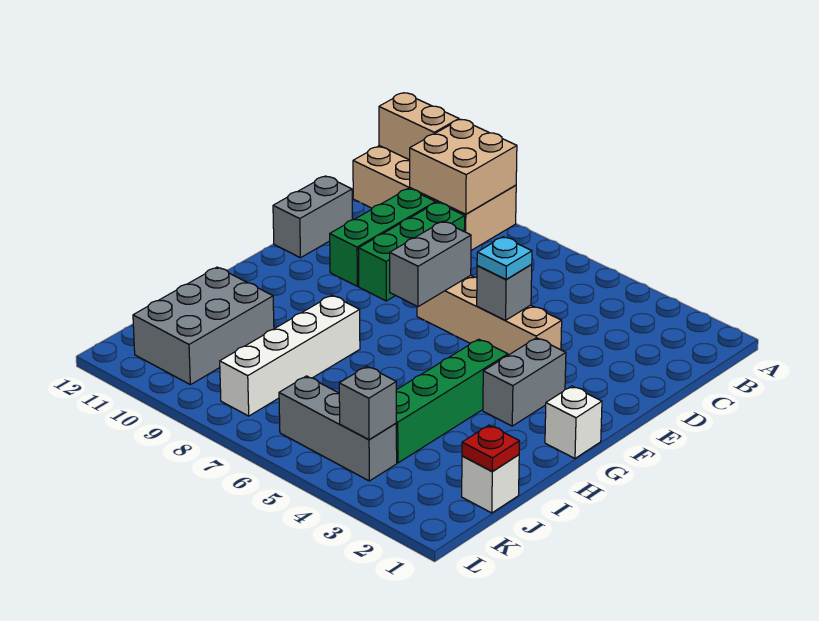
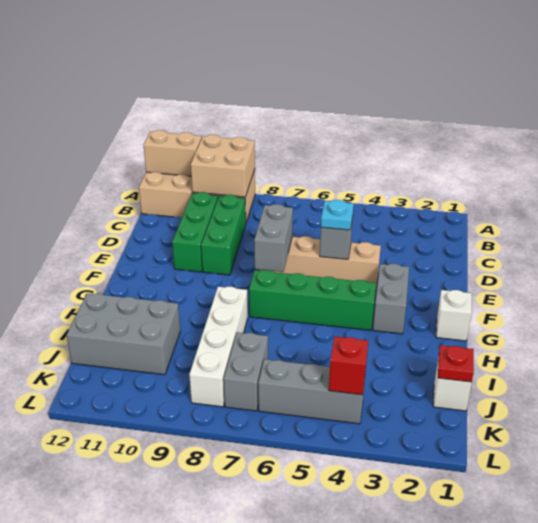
grey brick D12:E12 level 1 -> grey brick J7:K7 level 1
green brick G4:J4 level 1 -> green brick G4:G7 level 1
grey brick I10:K11 level 1 -> grey brick I10:J12 level 1
grey brick K4 level 2 -> red brick K4 level 2

